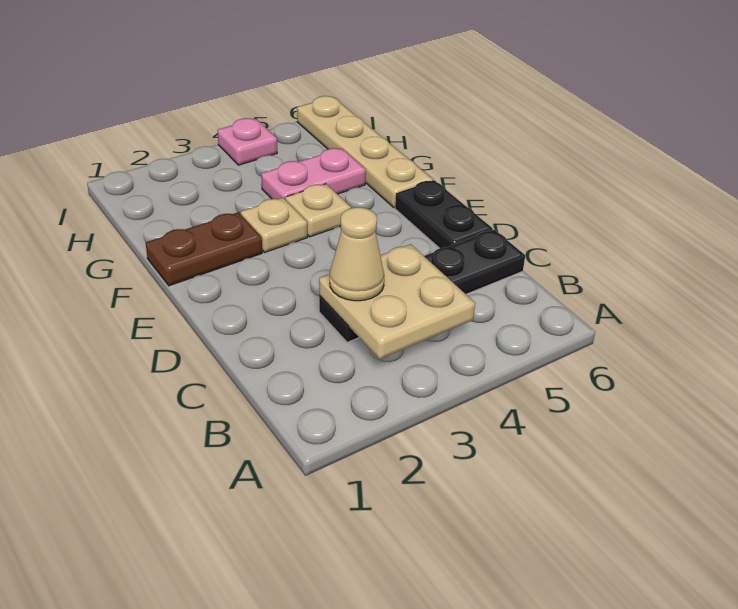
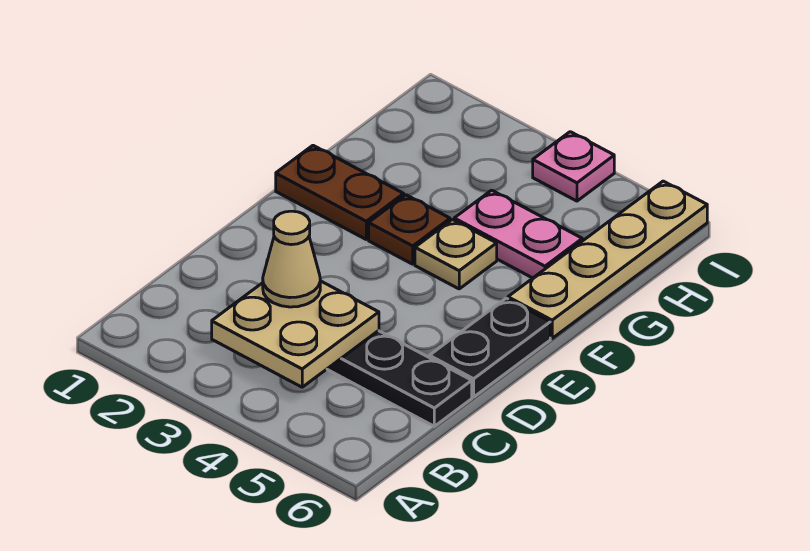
tan plate F3 level 1 -> brown plate F3 level 1

